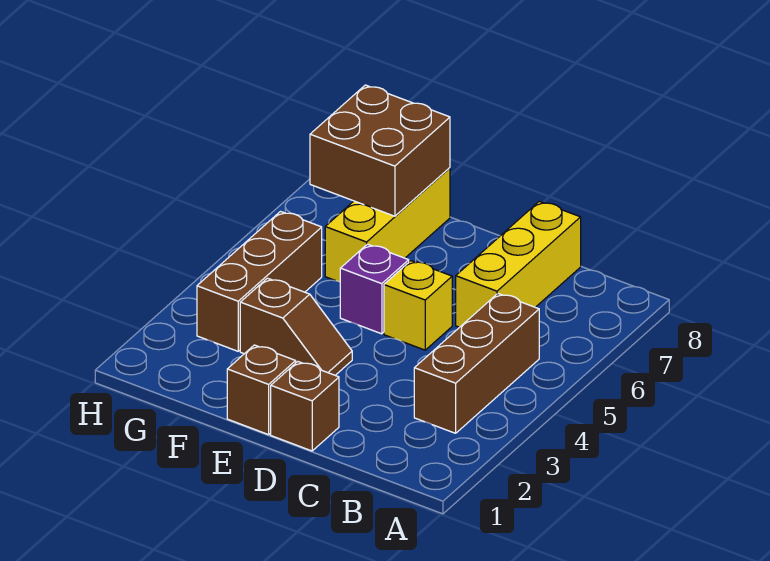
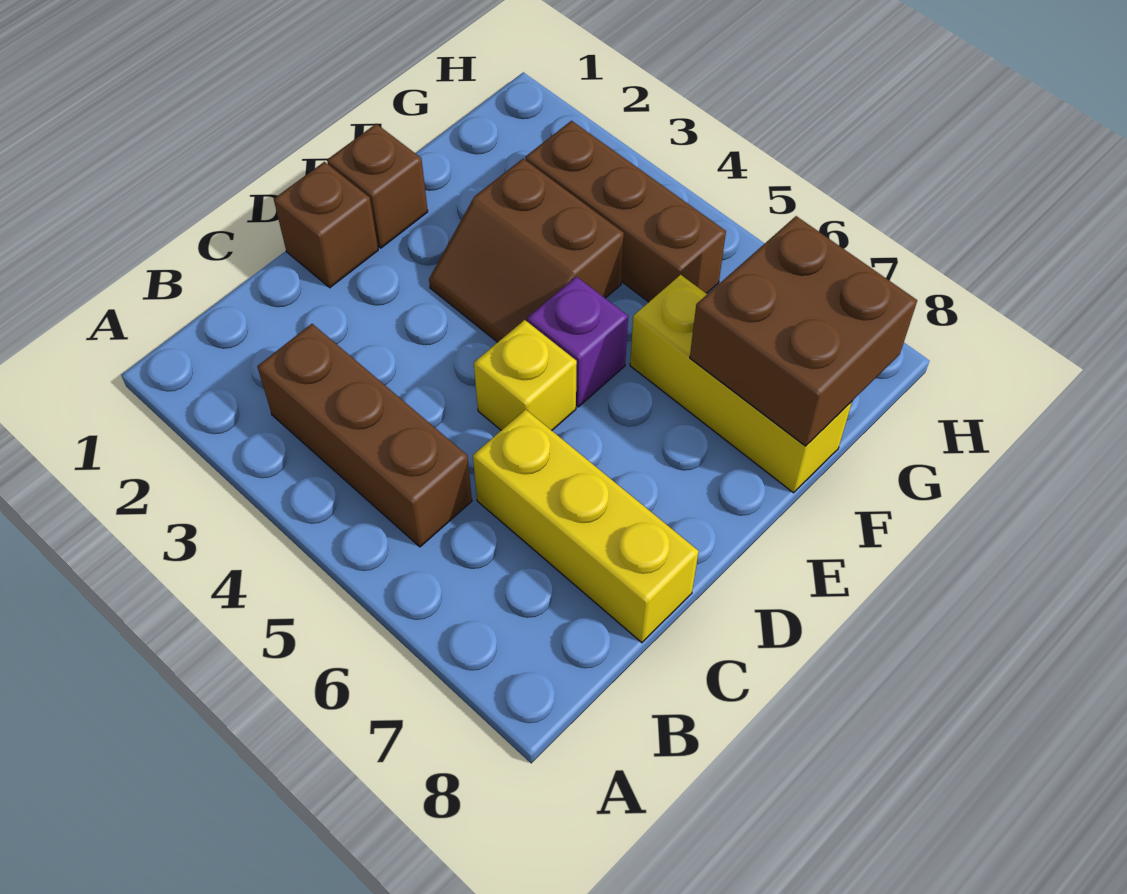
brown slope E3:F3 level 1 top F -> brown slope E3:F4 level 1 top F

